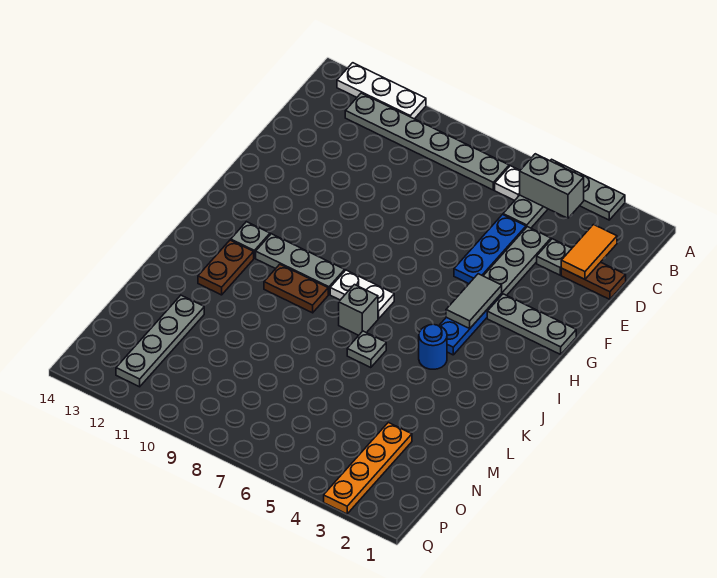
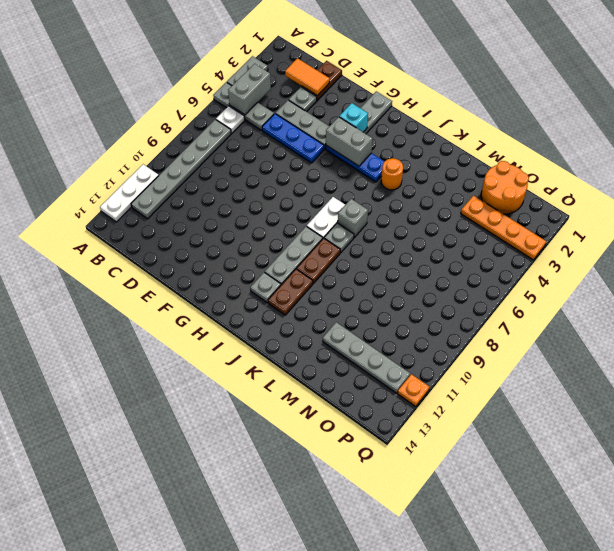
none -> cyan brick G3 level 2
grey tile G4:H4 level 2 -> grey brick G4:H4 level 2
blue round brick J4 level 1 -> orange round brick J4 level 1
brown plate J12:K12 level 1 -> brown plate J11:J12 level 1
grey plate K6 level 1 -> grey plate J8 level 1
none -> orange round brick N1:O2 level 1
none -> orange plate Q12 level 1

